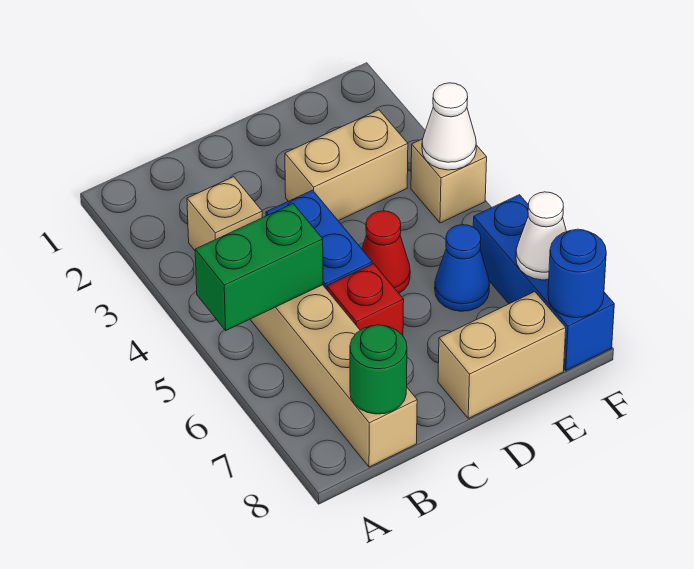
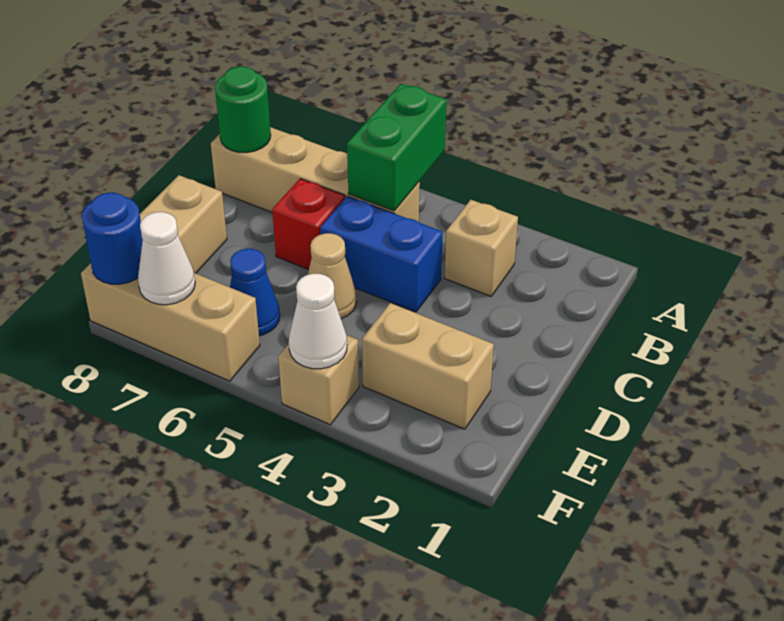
tan brick D3:E3 level 1 -> tan brick E2:E3 level 1
red cone D5 level 1 -> tan cone D5 level 1
blue brick F6:F8 level 1 -> tan brick F6:F8 level 1

